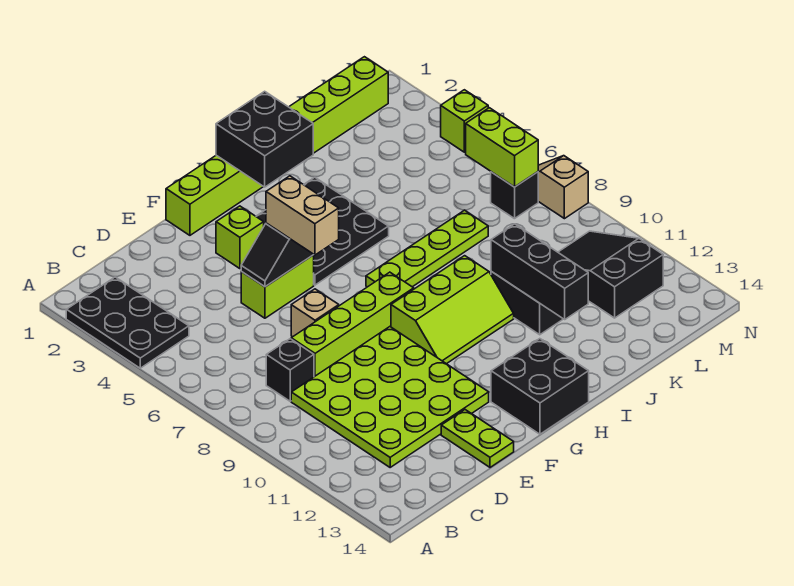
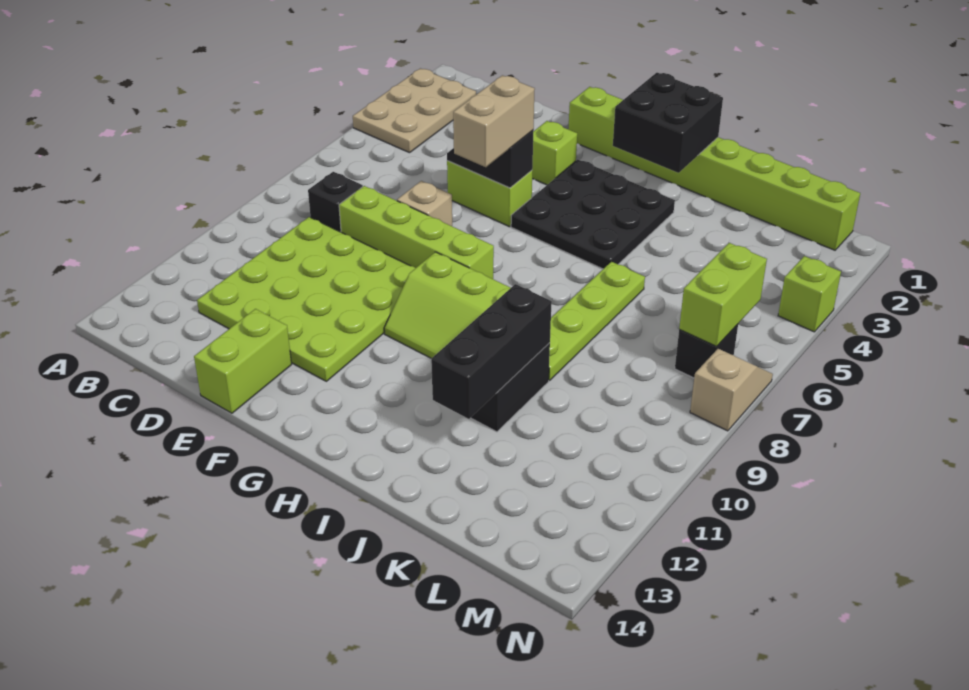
black plate A2:B4 level 1 -> tan plate A2:B4 level 1
lime plate E13:E14 level 1 -> lime brick E13:E14 level 1
black brick G13:H14 level 1 -> none
lime plate H7:K7 level 1 -> lime plate J6:J9 level 1
black slope L10:M12 level 1 top 12 -> none

